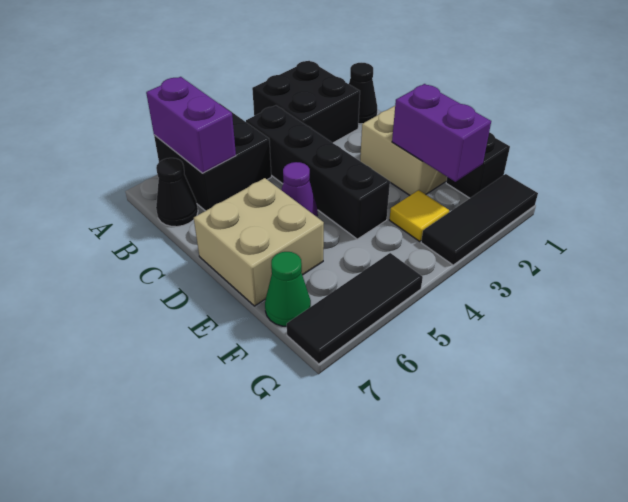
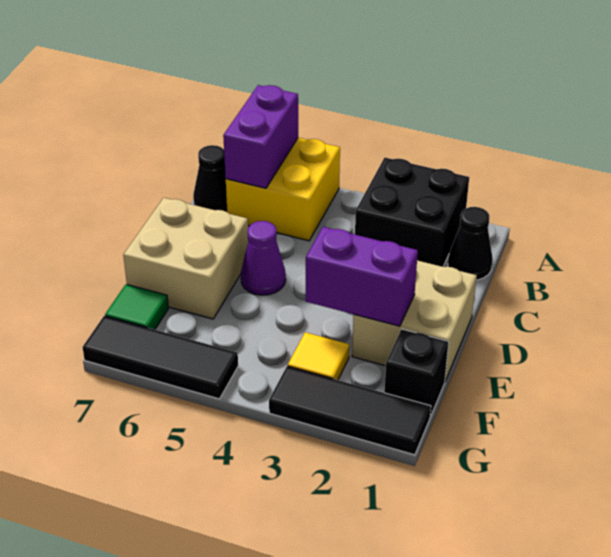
black brick A5:B6 level 1 -> yellow brick A5:B6 level 1
black brick B4:E4 level 1 -> none
purple brick E2:F2 level 2 -> purple brick E2:E3 level 2
green cone F7 level 1 -> green tile F7 level 1

